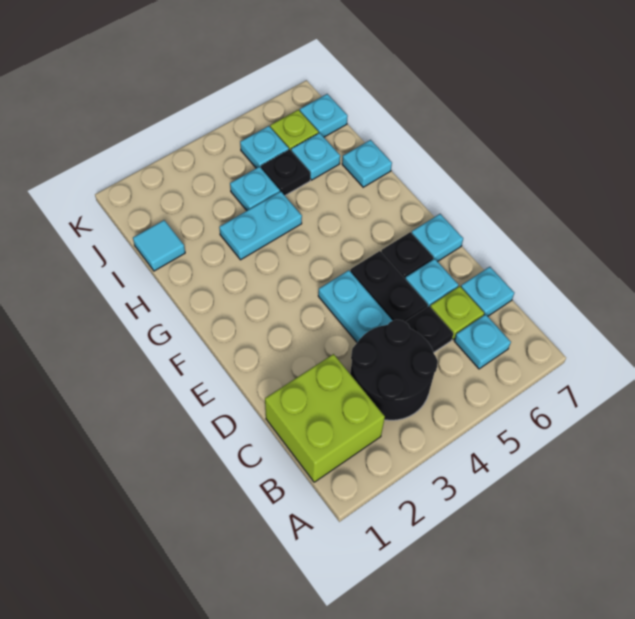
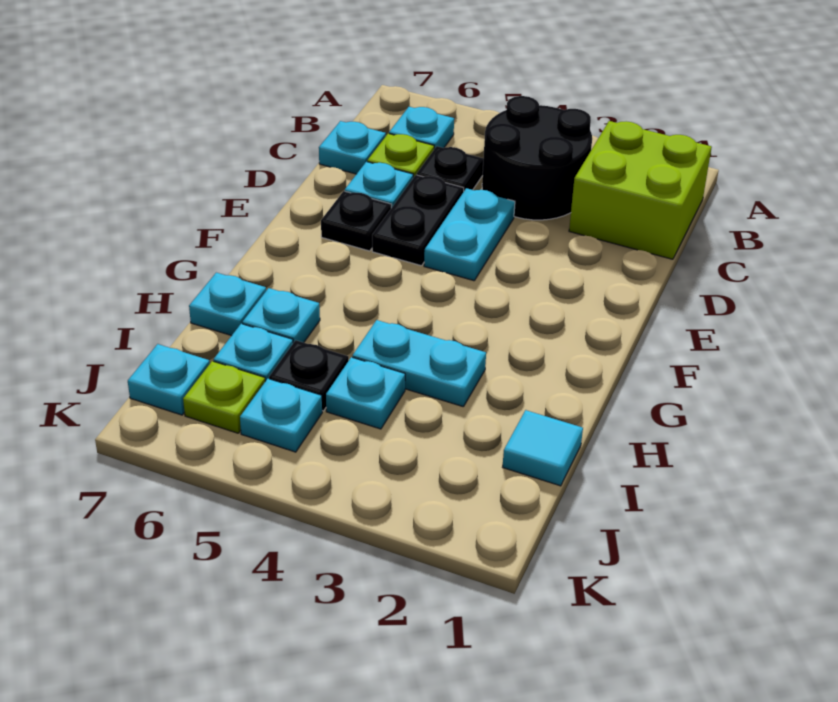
cyan plate E7 level 1 -> cyan plate H6 level 1

